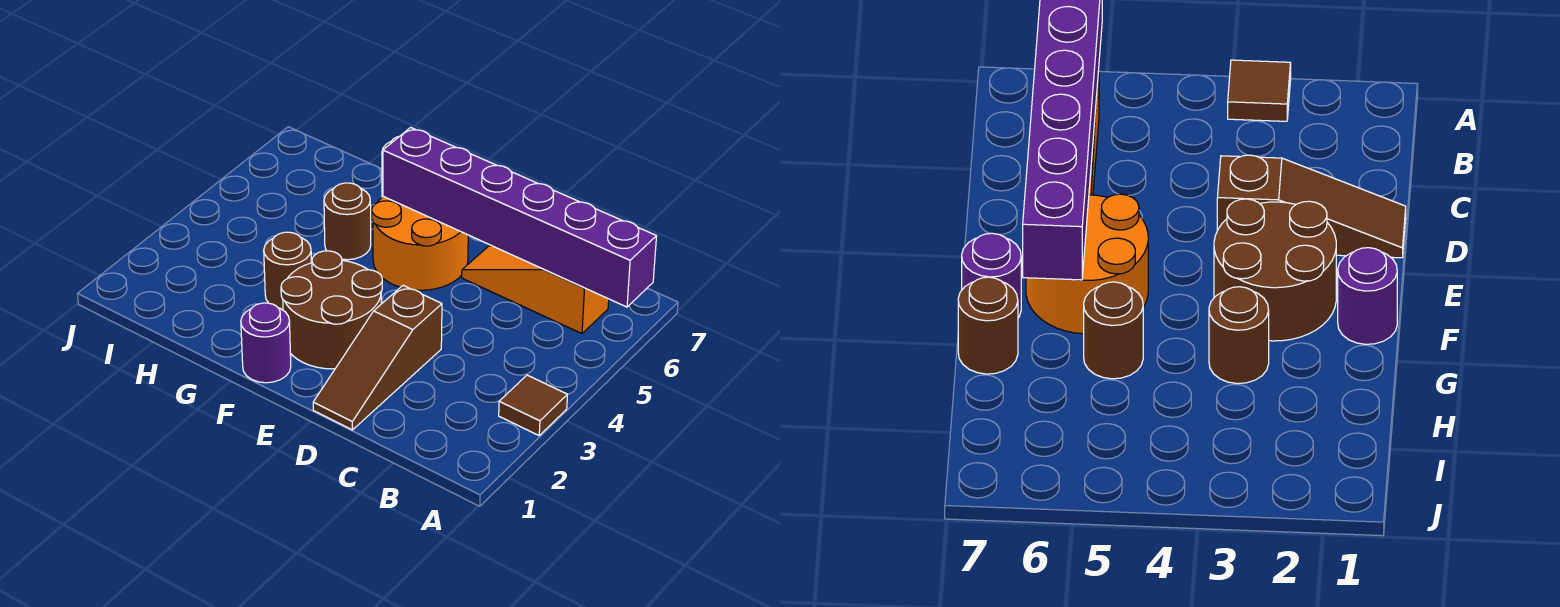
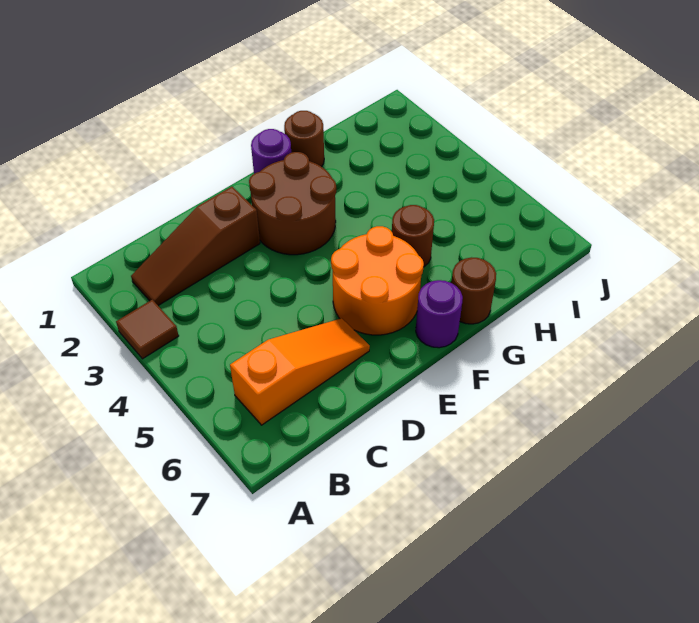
purple brick A6:F6 level 2 -> none
brown slope D1:D3 level 1 top 3 -> brown slope B2:D2 level 1 top D
brown round brick G3 level 1 -> brown round brick G1 level 1

